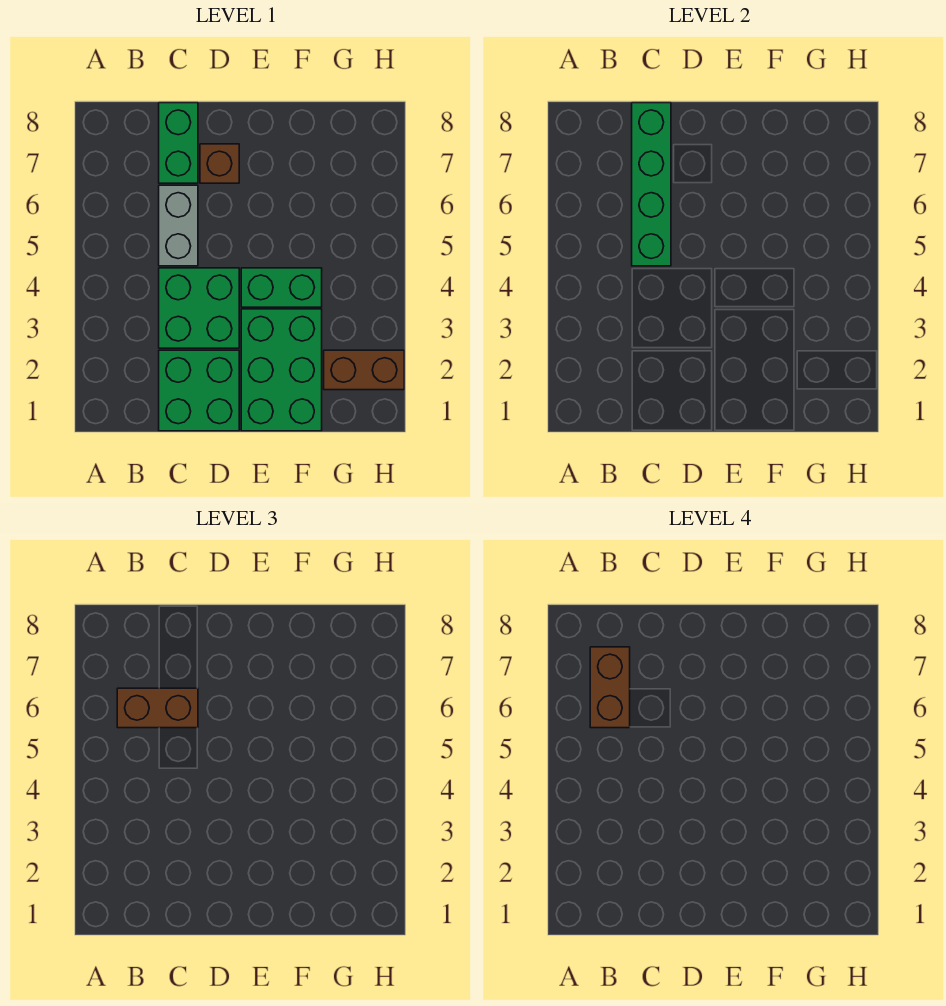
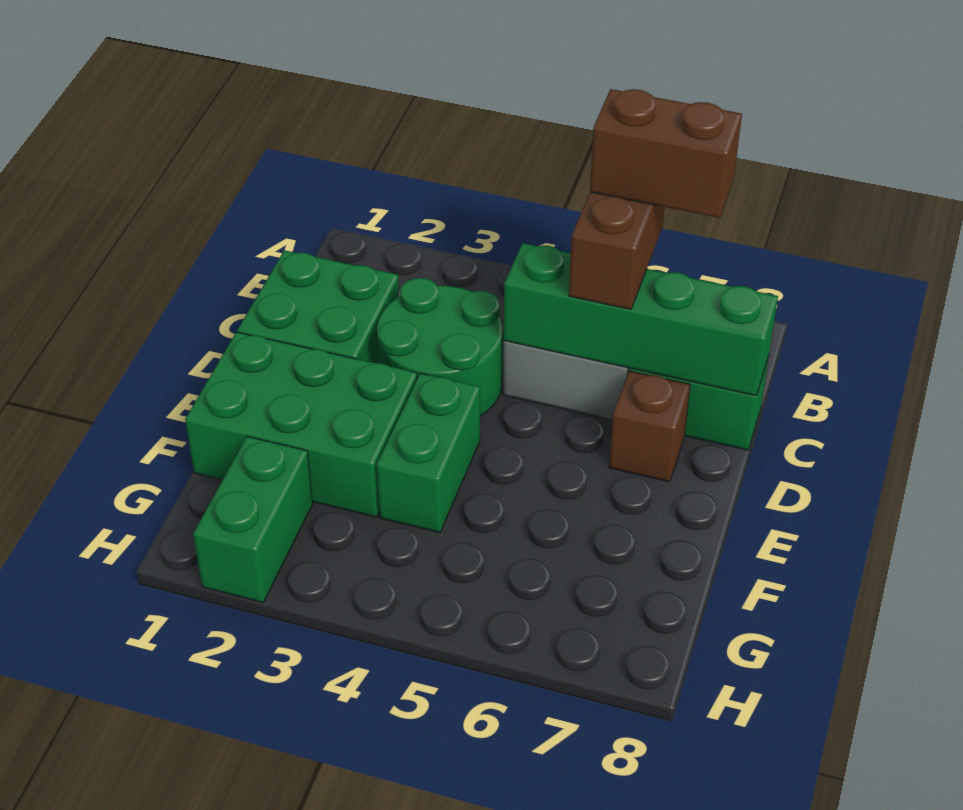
green brick C3:D4 level 1 -> green round brick C3:D4 level 1
brown brick G2:H2 level 1 -> green brick G2:H2 level 1

